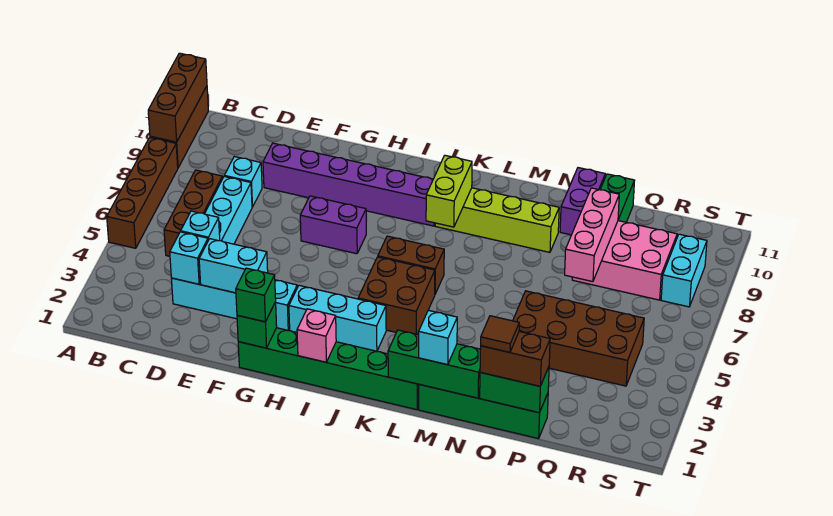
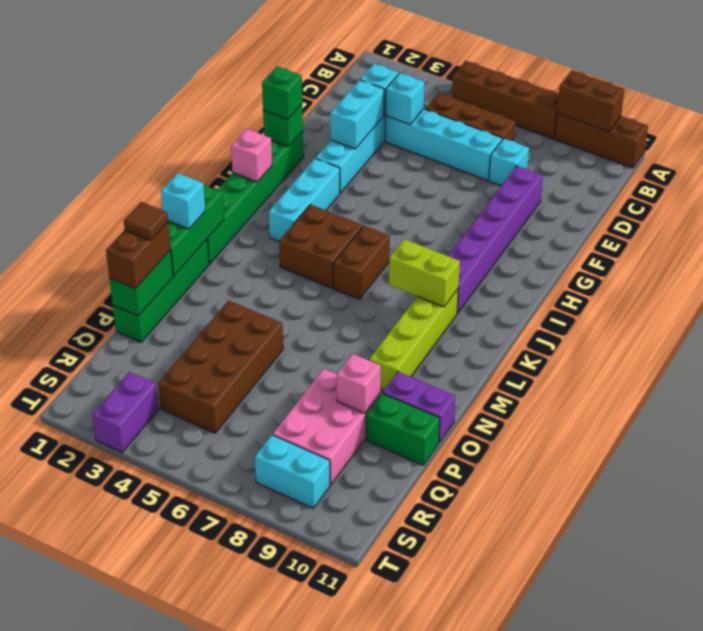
brown brick A9:A11 level 2 -> brown brick A9:A10 level 2
purple brick G7:H7 level 1 -> purple brick S3:T3 level 1
pink brick P7:P9 level 2 -> pink brick P9 level 2

